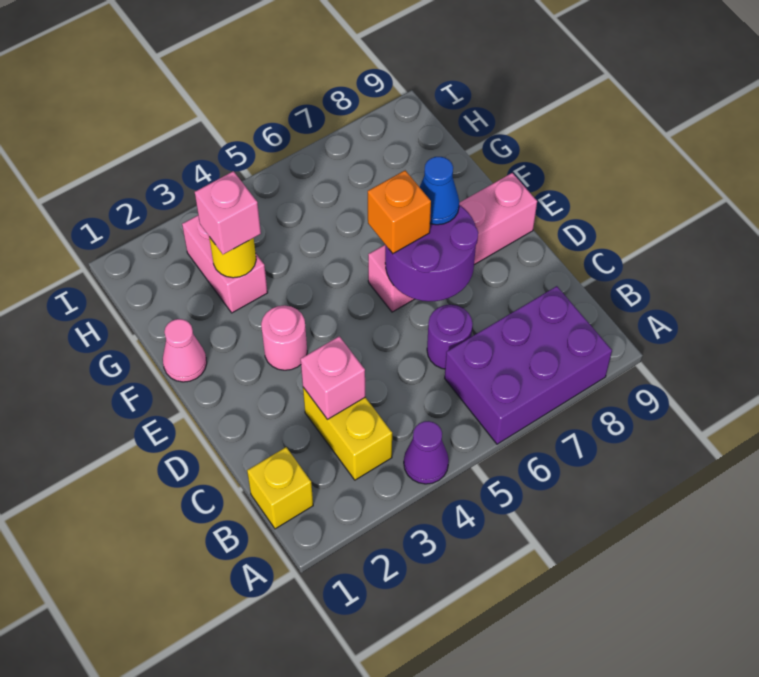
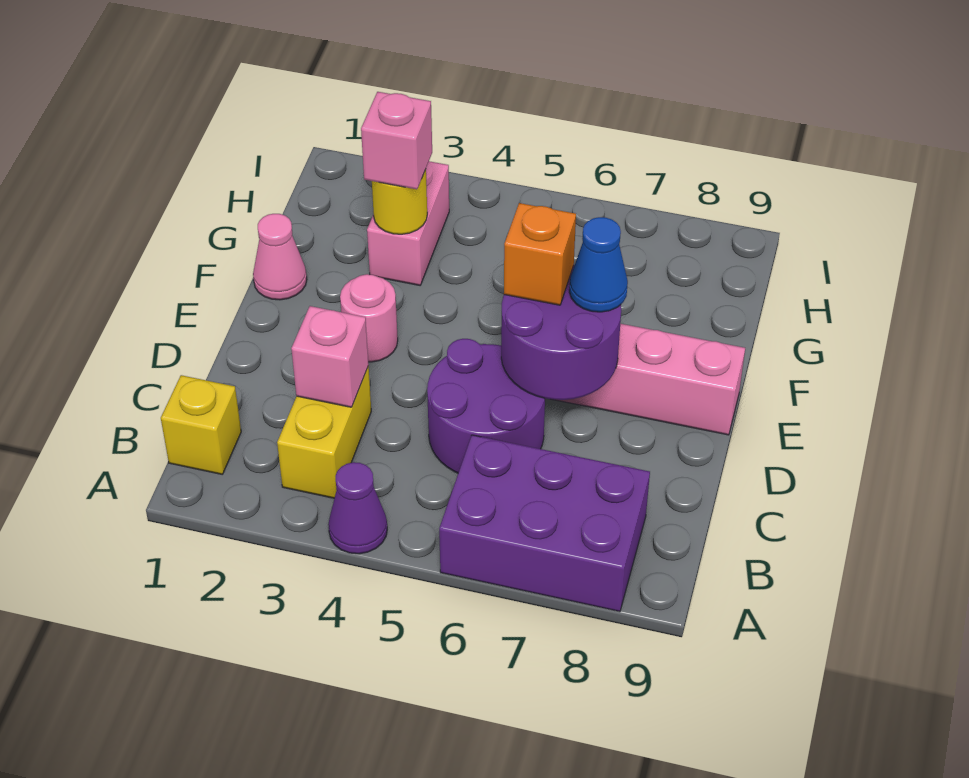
purple round brick C6 level 1 -> purple round brick C5:D6 level 1

